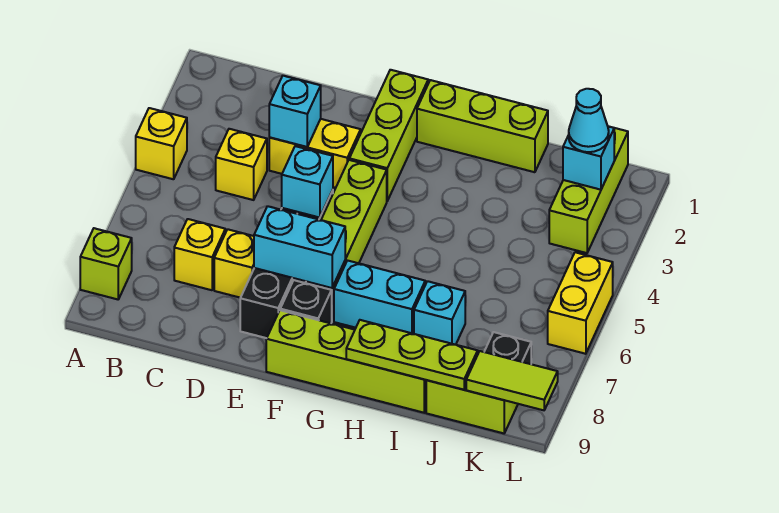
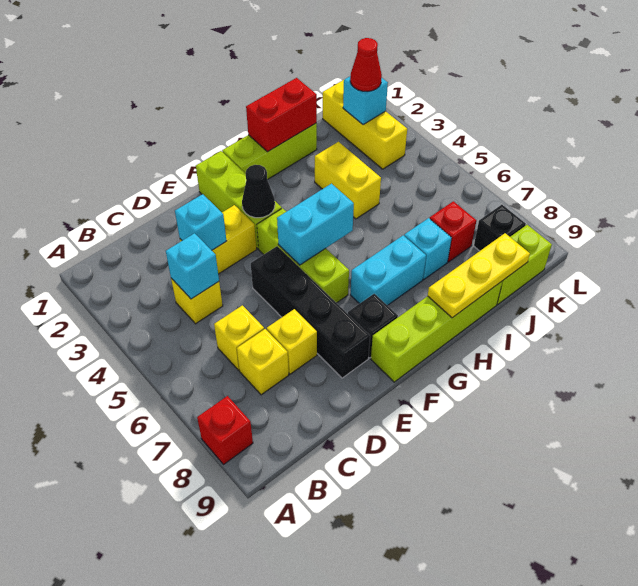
yellow brick A4 level 1 -> yellow brick C6 level 1
lime brick A8 level 1 -> red brick A8 level 1
cyan brick E5 level 2 -> cyan brick C4 level 2
cyan brick E7:F7 level 2 -> cyan brick F5:G5 level 2
none -> black cone F3 level 2
none -> red brick H1:I1 level 2
lime plate H9:J9 level 2 -> yellow plate H9:J9 level 2
none -> red brick J7 level 1
lime brick K1:K3 level 1 -> yellow brick K1:K3 level 1
cyan cone K2 level 3 -> red cone K2 level 3
lime tile K9:L9 level 2 -> none
yellow brick L5:L6 level 1 -> yellow brick I3:I4 level 1

